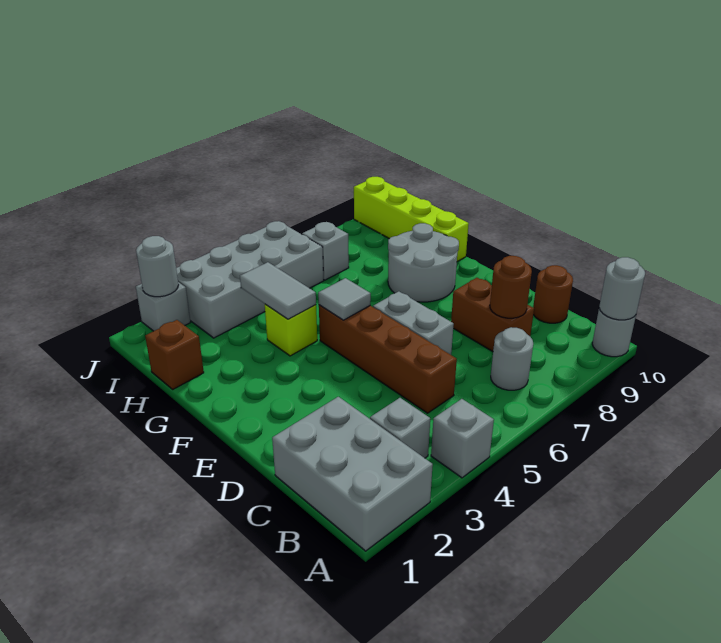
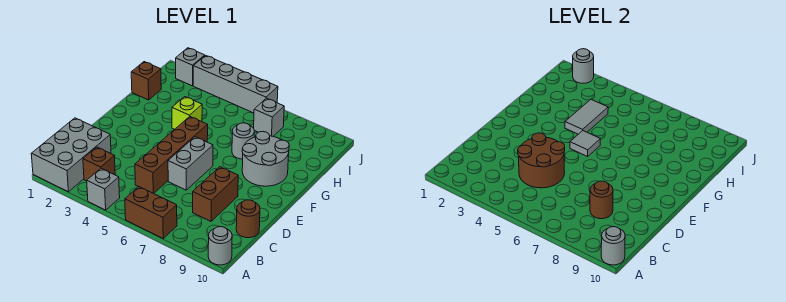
none -> brown brick A6:A7 level 1
grey brick B3 level 1 -> brown brick B3 level 1
grey round brick B7 level 1 -> grey round brick G7 level 1
none -> brown round brick C4:D5 level 2
lime brick G10:J10 level 1 -> none
grey brick I3:J6 level 1 -> grey brick J3:J6 level 1

